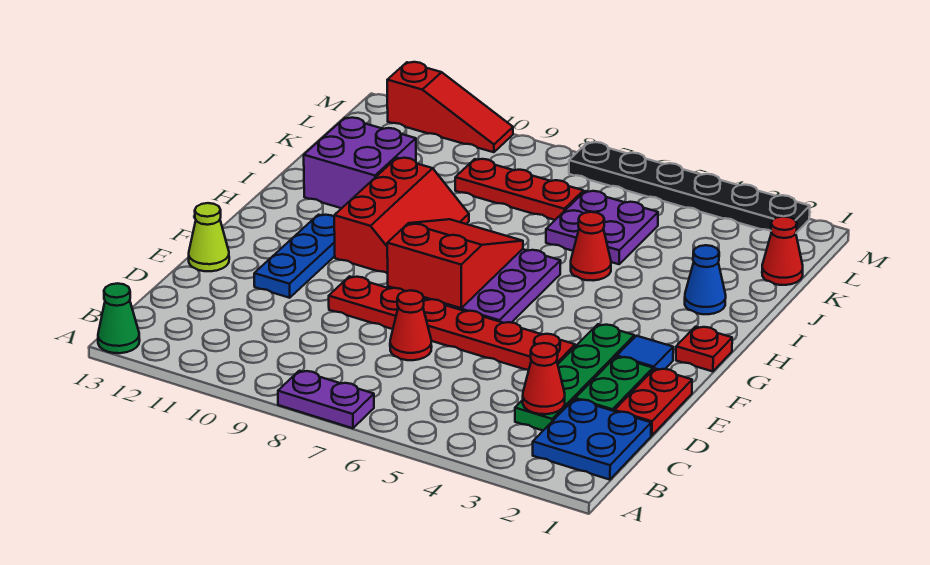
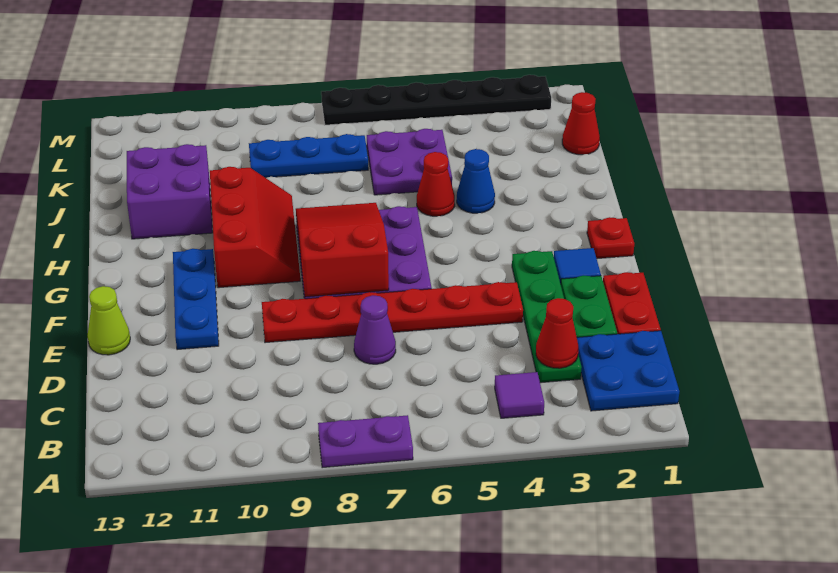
green cone A13 level 1 -> none
none -> purple tile B4 level 1
red cone D7 level 1 -> purple cone D7 level 1
blue cone I2 level 1 -> blue cone I4 level 1
red plate K7:K9 level 1 -> blue plate K7:K9 level 1
red slope M10:M12 level 1 top 12 -> none

